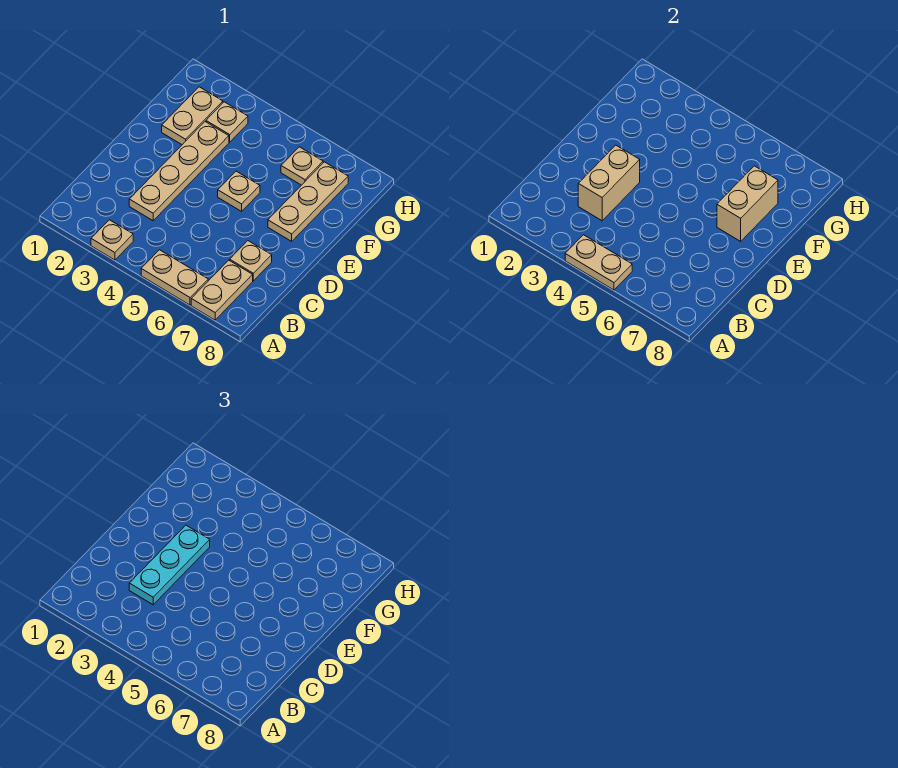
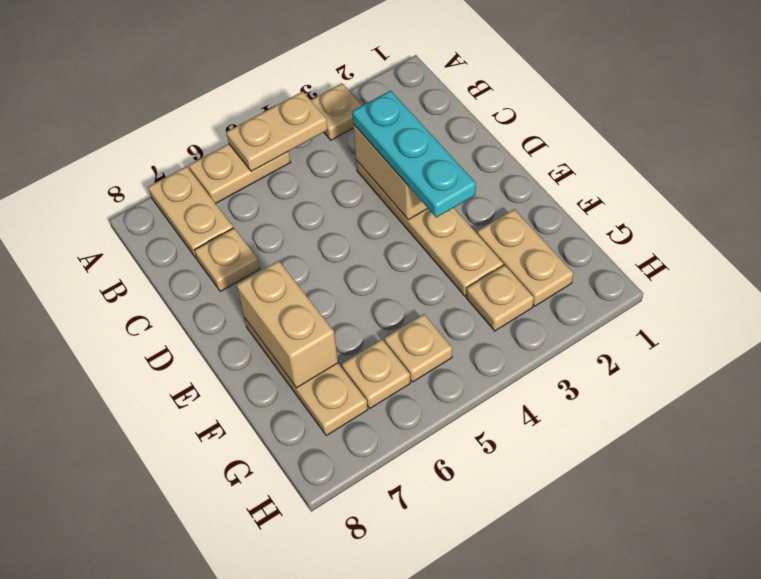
tan plate E5 level 1 -> tan plate G5 level 1

